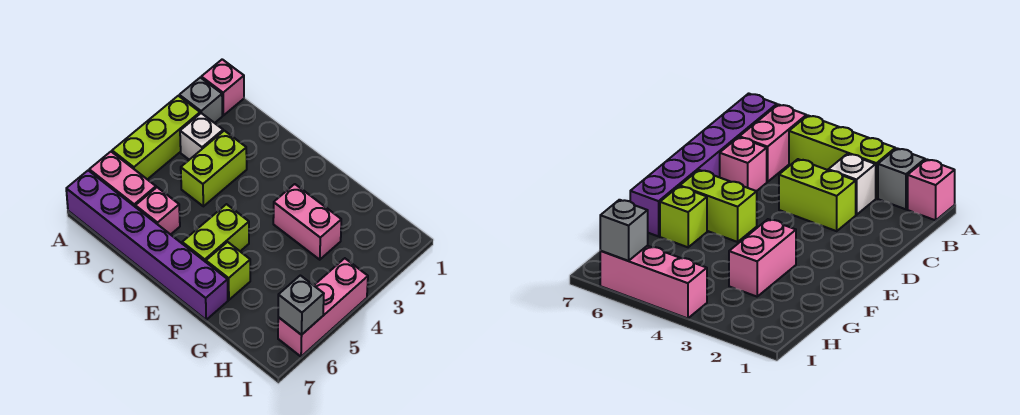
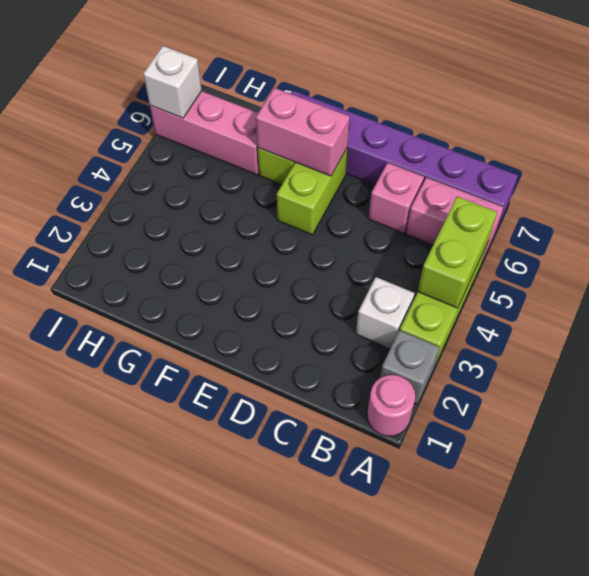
pink brick A1 level 1 -> pink round brick A1 level 1
lime brick C3:C4 level 1 -> lime brick A4:A5 level 2
pink brick F3:G3 level 1 -> pink brick E6:F6 level 2
pink brick I4:I6 level 1 -> pink brick G6:I6 level 1
grey brick I6 level 2 -> white brick I6 level 2

